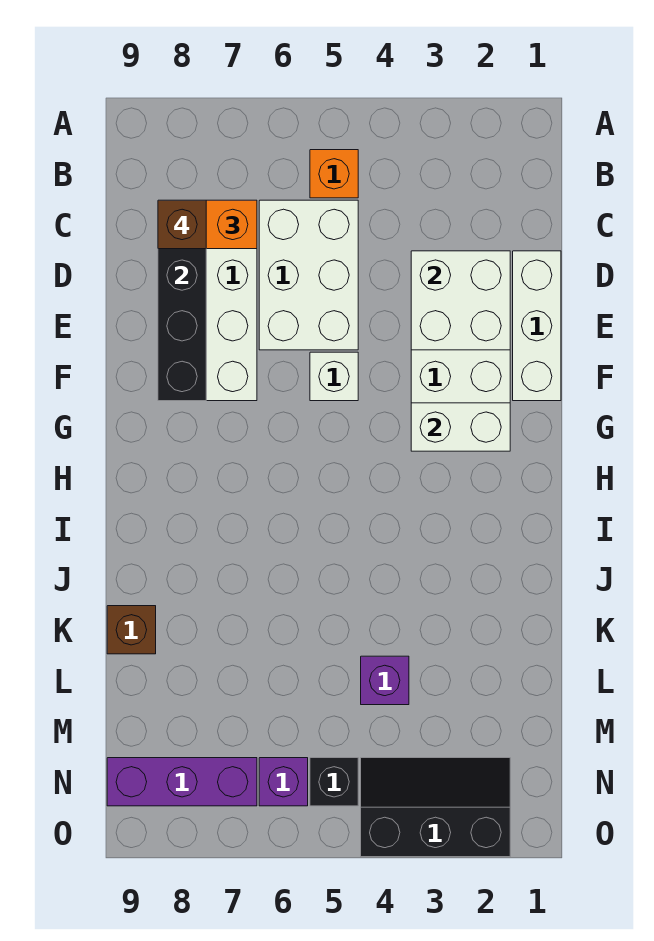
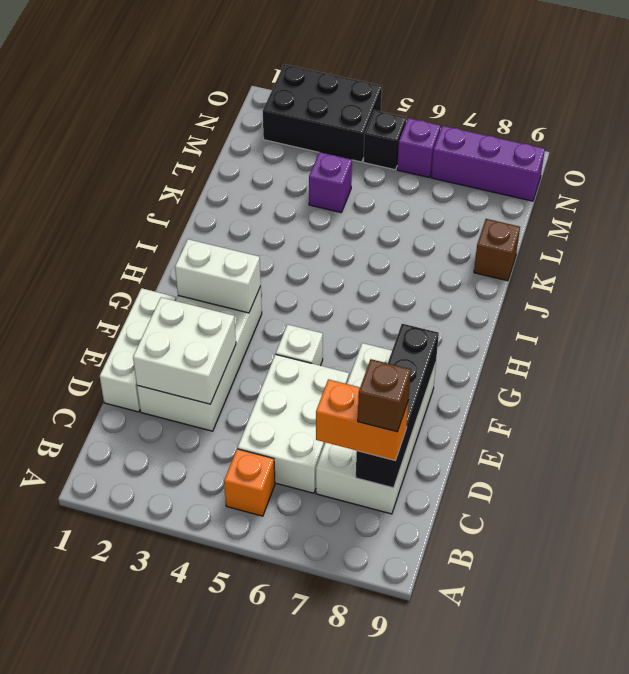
black slope N2:O4 level 1 top O -> black brick N2:O4 level 1

